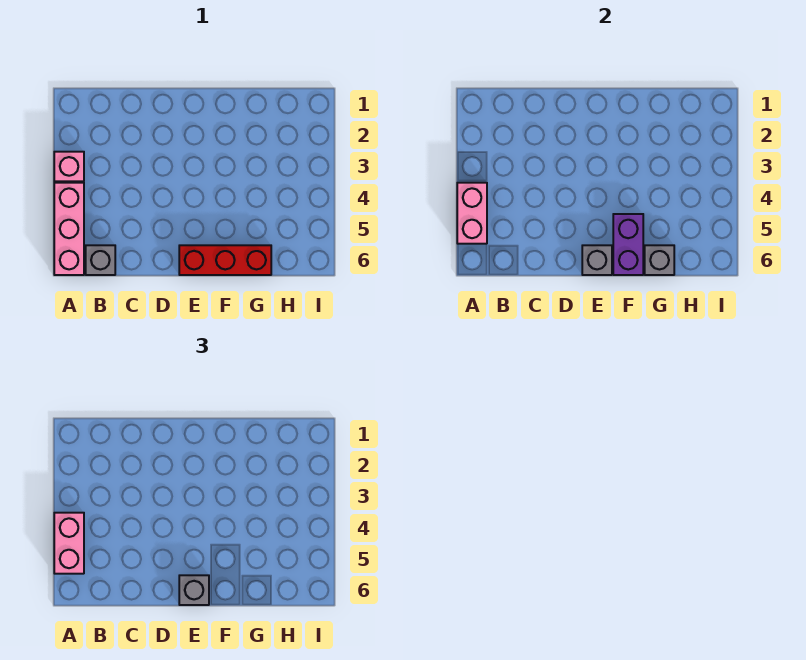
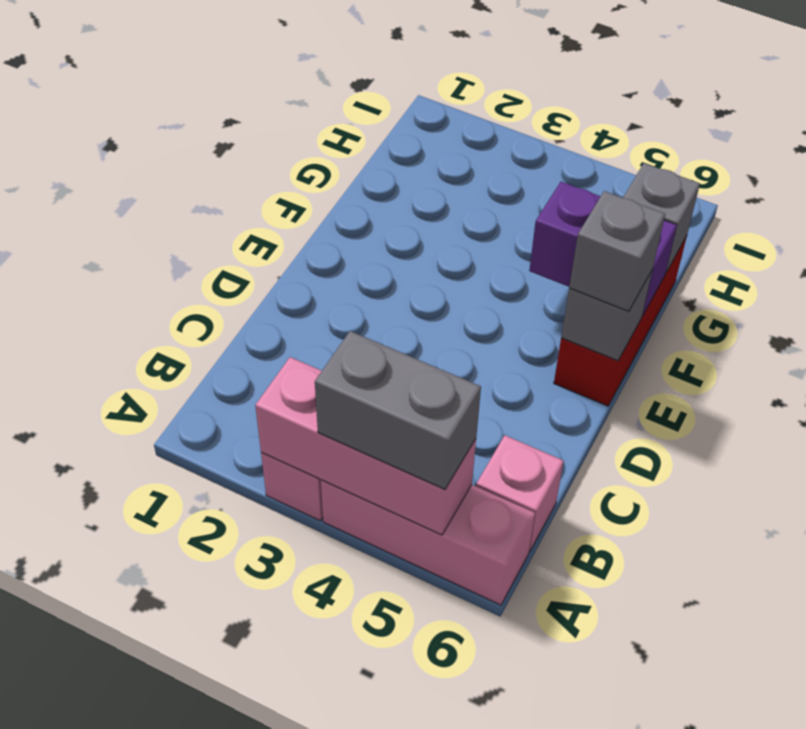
pink brick A4:A5 level 2 -> pink brick A3:A5 level 2
pink brick A4:A5 level 3 -> grey brick A4:A5 level 3
grey brick B6 level 1 -> pink brick B6 level 1

